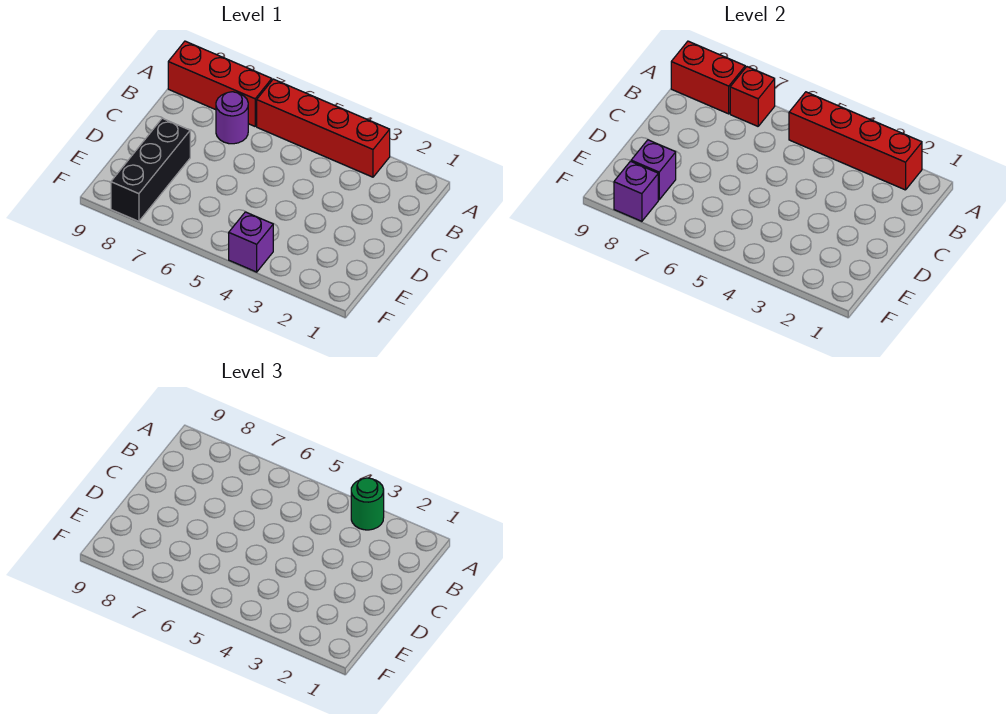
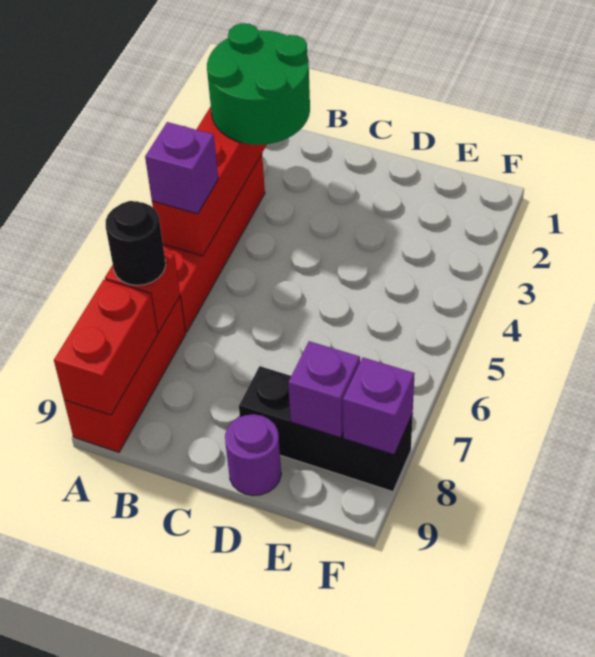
green round brick A3 level 3 -> green round brick A2:B3 level 3
none -> black round brick A7 level 3
purple round brick B7 level 1 -> purple round brick D9 level 1
purple brick F4 level 1 -> purple brick A5 level 3

